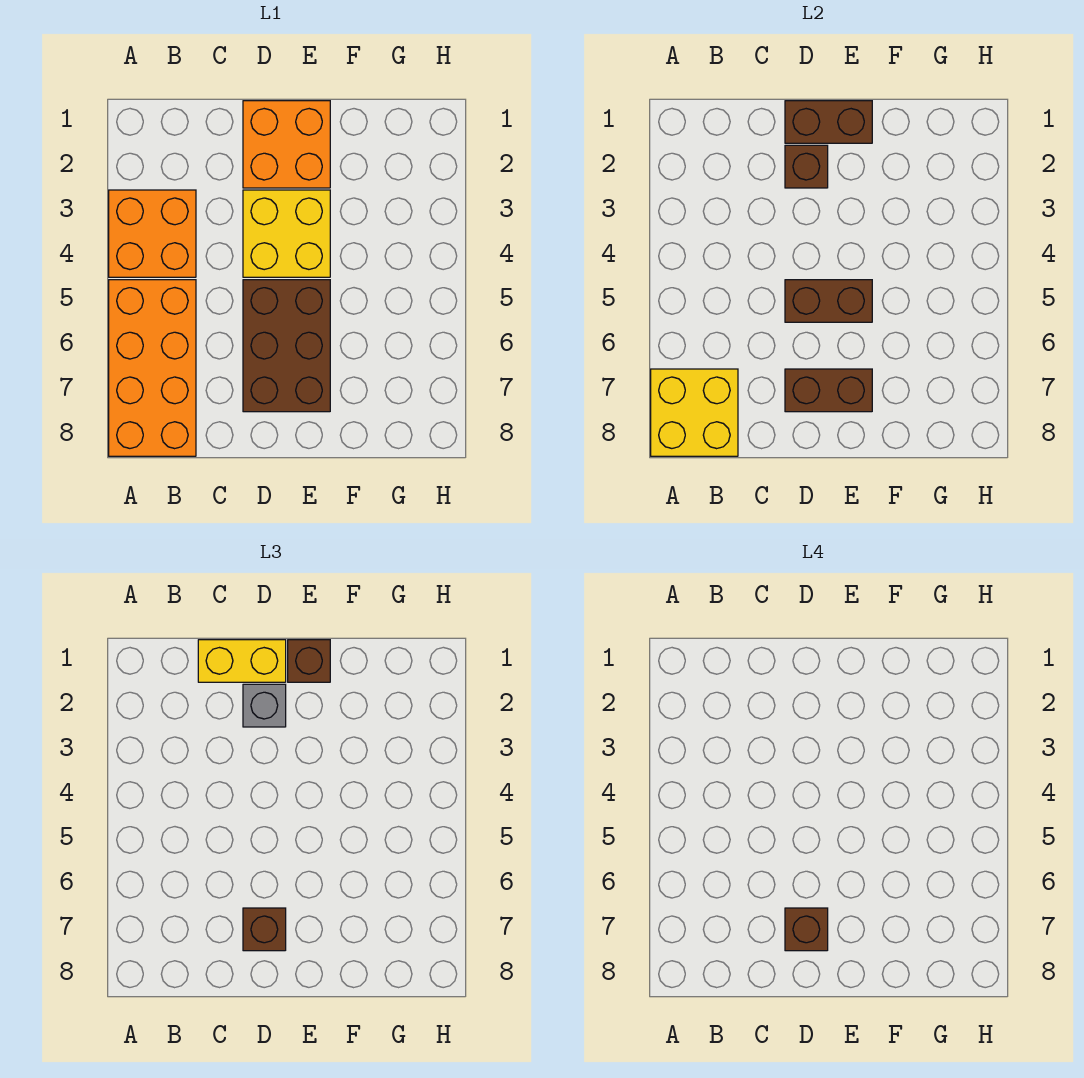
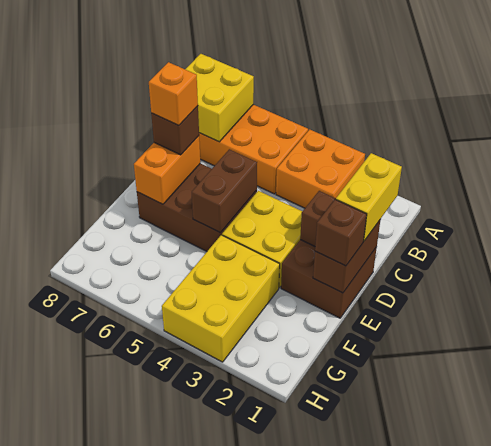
orange brick D1:E2 level 1 -> brown brick D1:E2 level 1
grey brick D2 level 3 -> none
brown brick D7:E7 level 2 -> orange brick D7:E7 level 2
brown brick D7 level 4 -> orange brick D7 level 4
none -> yellow brick F3:H4 level 1

